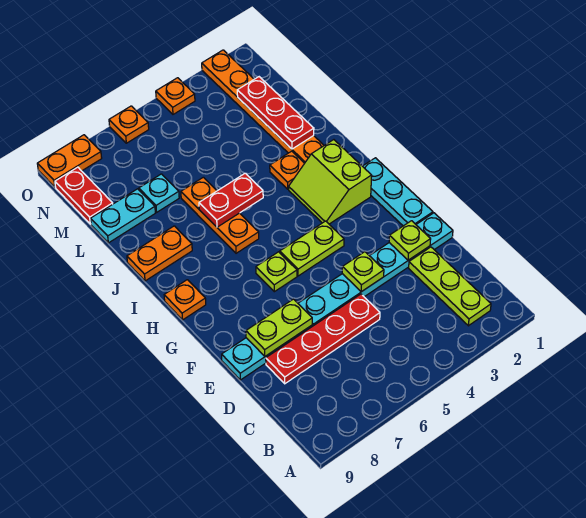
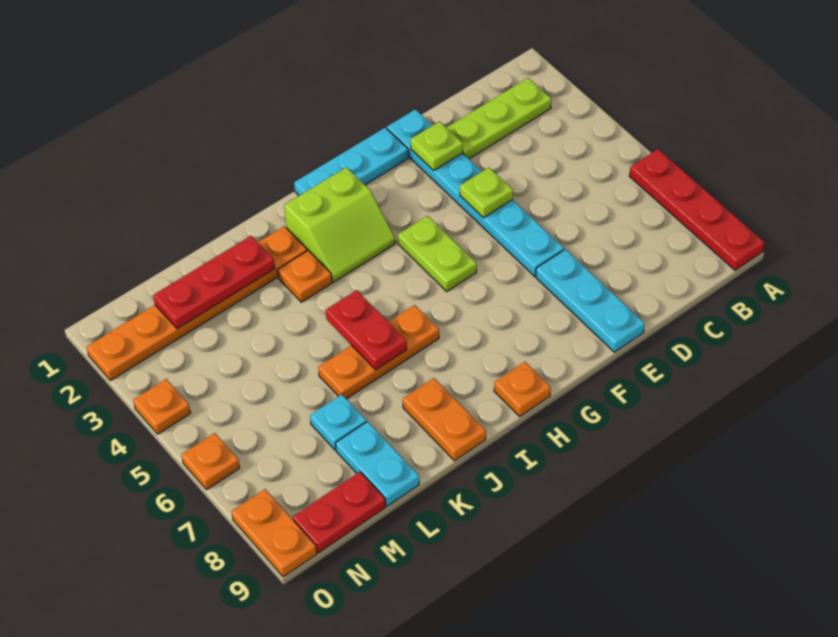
red plate D5:D8 level 1 -> red plate A6:A9 level 1
lime plate E7:E8 level 2 -> none
lime plate G6 level 1 -> none

